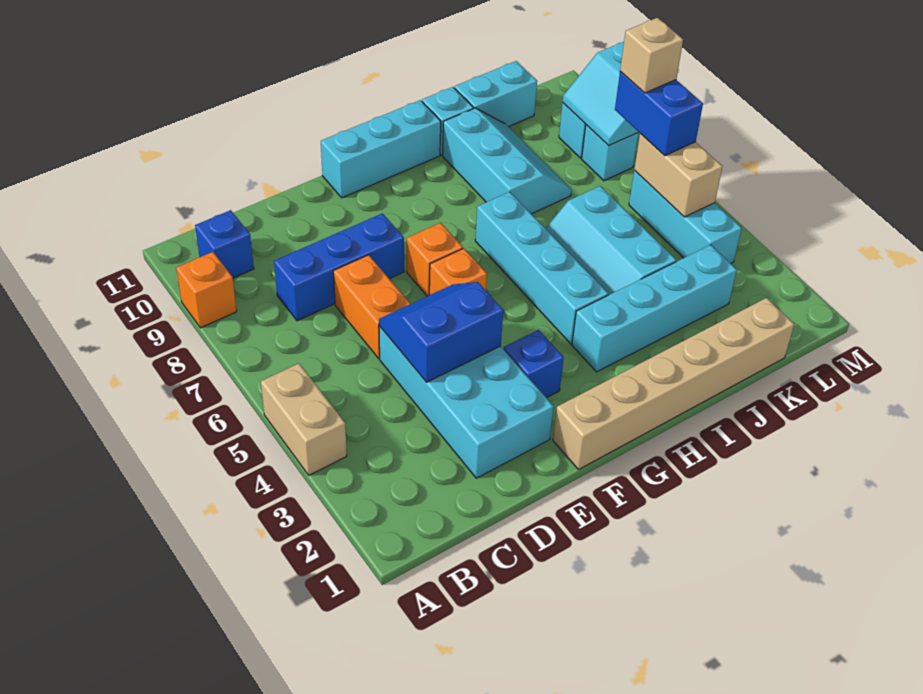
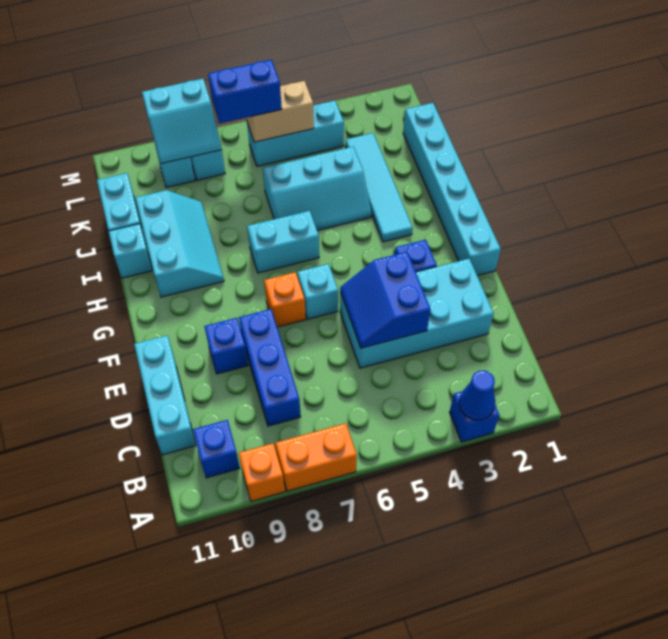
none -> blue brick A3 level 1
none -> blue cone A3 level 2
tan brick A4:A5 level 1 -> none
orange brick D6:D7 level 1 -> orange brick A7:A8 level 1
none -> blue brick E9 level 1
tan brick F1:K1 level 1 -> cyan brick F1:K1 level 1
orange brick F6 level 1 -> cyan brick F6 level 1
cyan brick F11:H11 level 1 -> cyan brick C11:E11 level 1
cyan brick H3:K3 level 1 -> cyan tile H3:K3 level 1
cyan brick H4:H7 level 1 -> cyan brick H6:H7 level 1
cyan slope I8:J10 level 1 top I -> cyan slope H9:J10 level 1 top 10
tan brick L7 level 4 -> none

